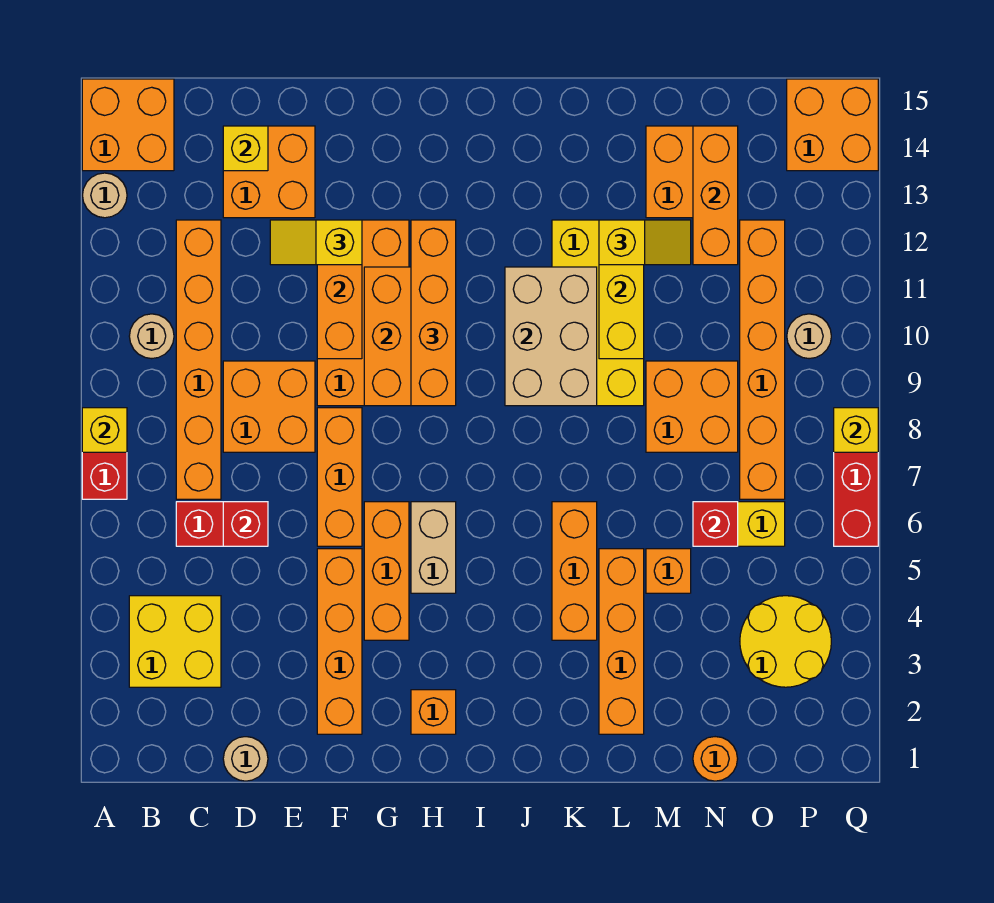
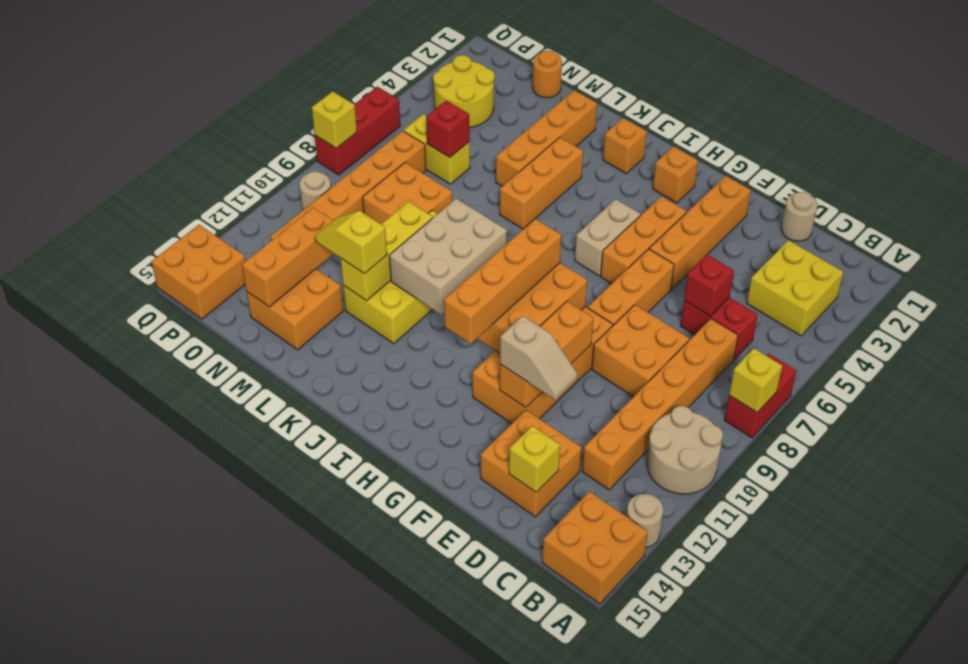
tan round brick B10 level 1 -> tan round brick A10:B11 level 1
yellow slope E12:F12 level 3 top F -> tan slope E12:F12 level 3 top F
orange brick M5 level 1 -> orange brick J2 level 1

